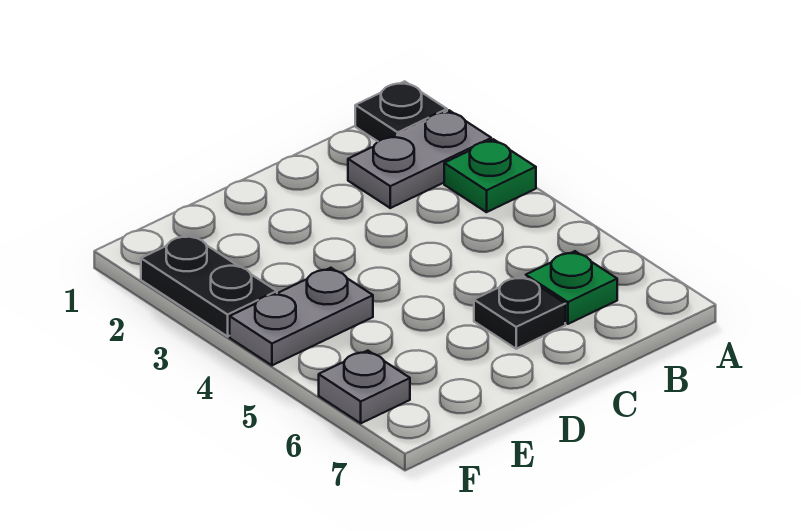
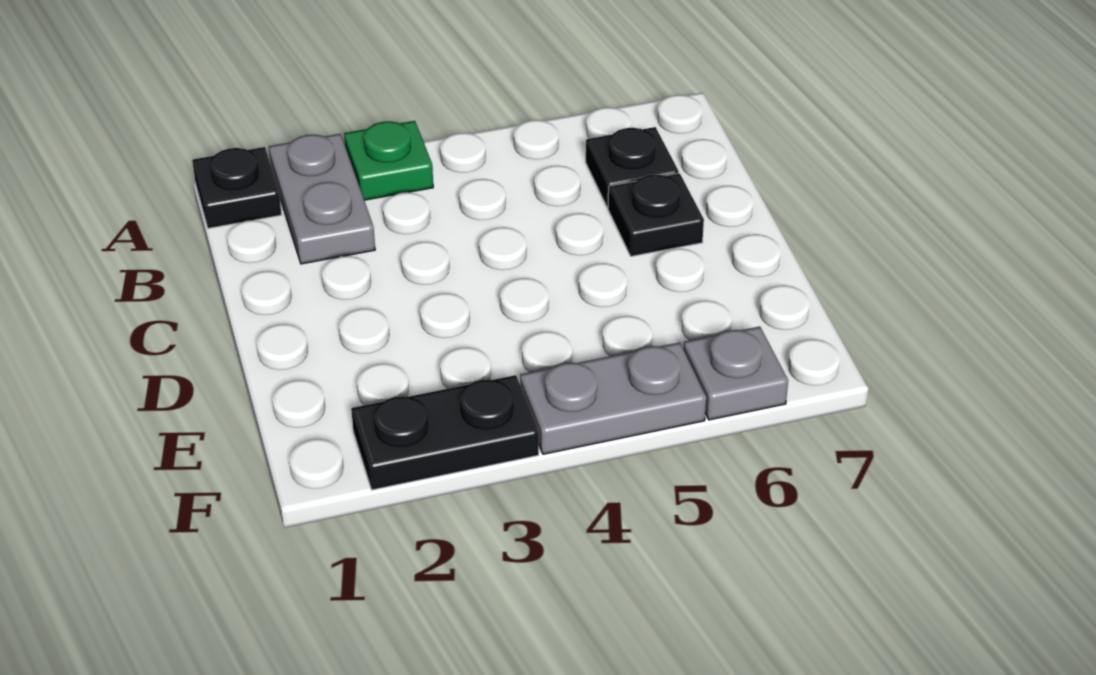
green plate B6 level 1 -> black plate B6 level 1
grey plate E4:F4 level 1 -> grey plate F4:F5 level 1

